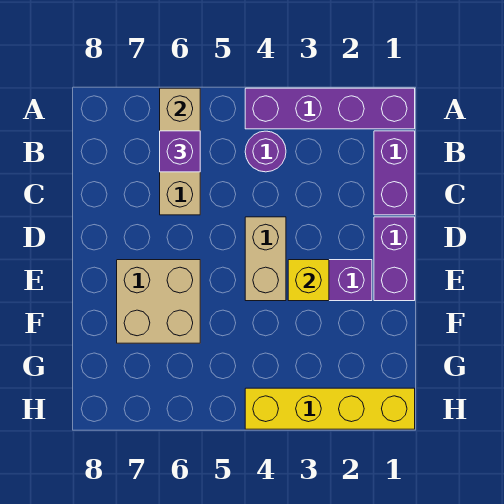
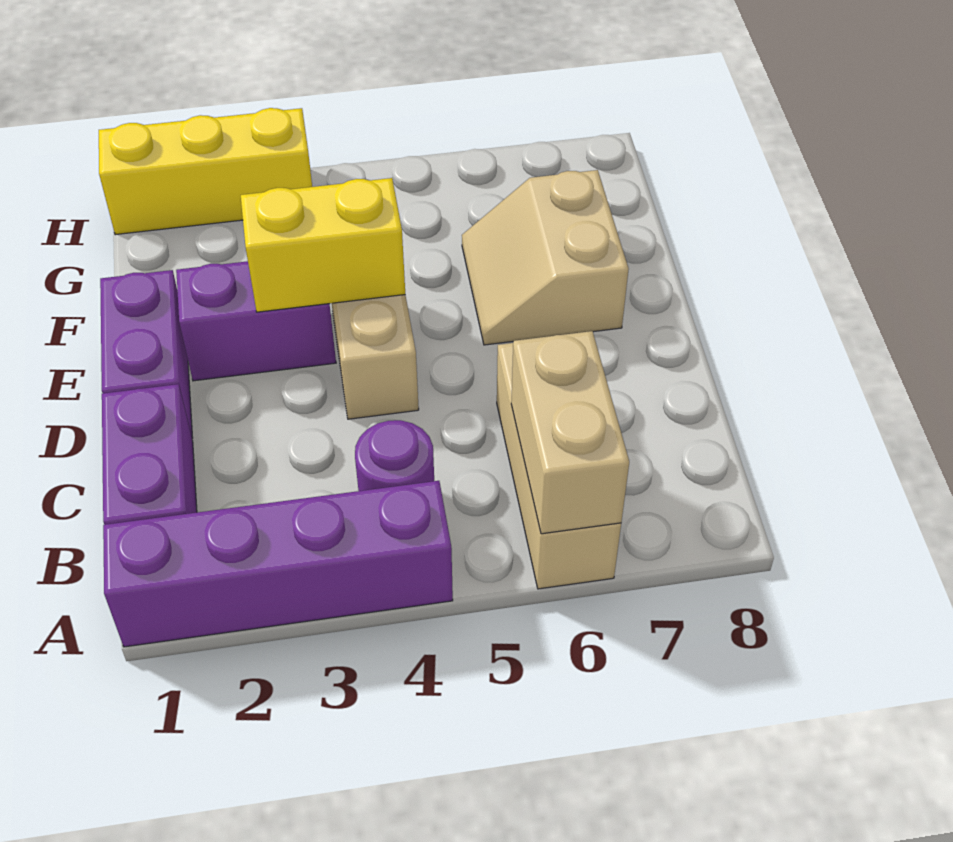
purple brick B6 level 3 -> none
yellow brick E3 level 2 -> yellow brick E3:E4 level 2
tan brick E6:F7 level 1 -> tan slope E6:F7 level 1 top 7
yellow brick H1:H4 level 1 -> yellow brick H1:H3 level 1

